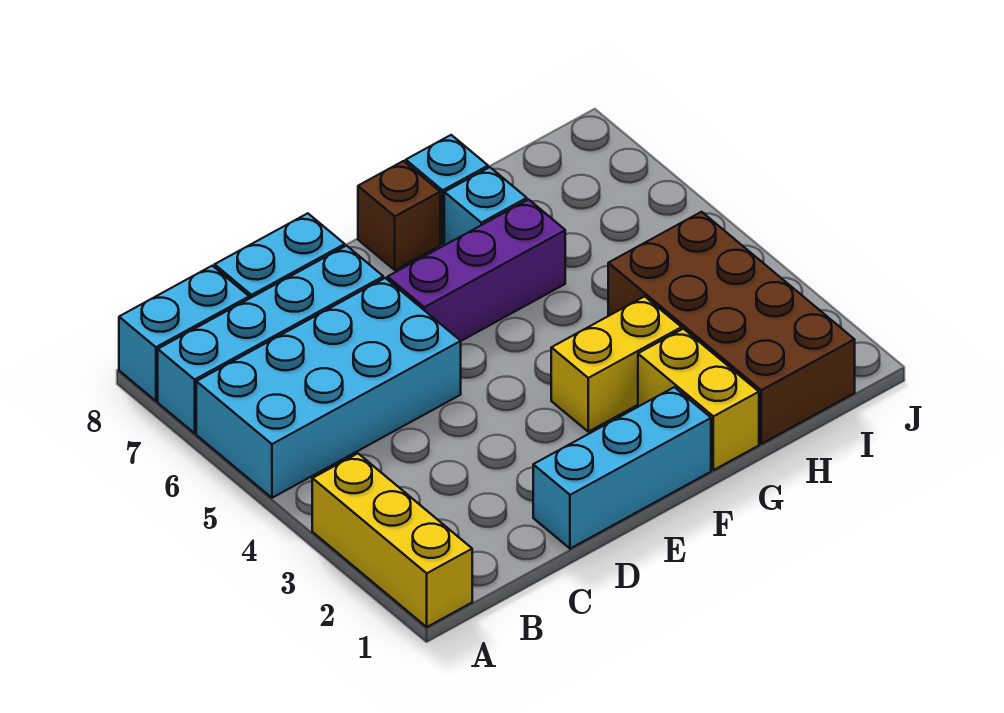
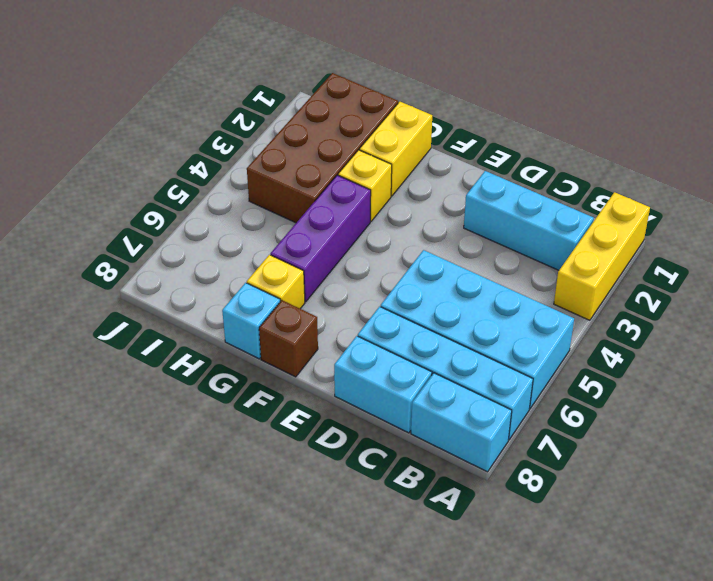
cyan brick D1:F1 level 1 -> cyan brick B2:D2 level 1
purple brick E6:G6 level 1 -> purple brick G4:G6 level 1
yellow brick F3:G3 level 1 -> yellow brick G3 level 1
cyan brick G7 level 1 -> yellow brick G7 level 1

